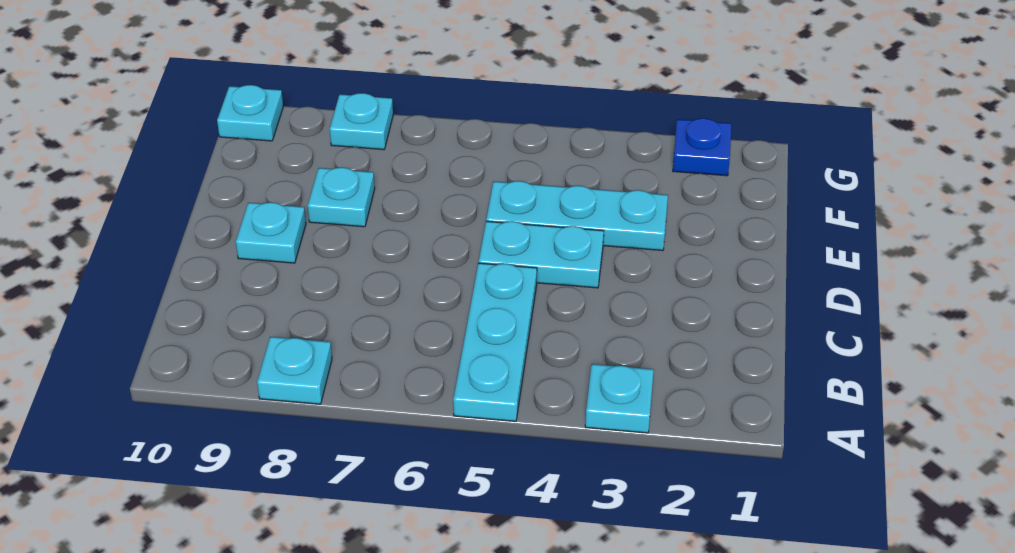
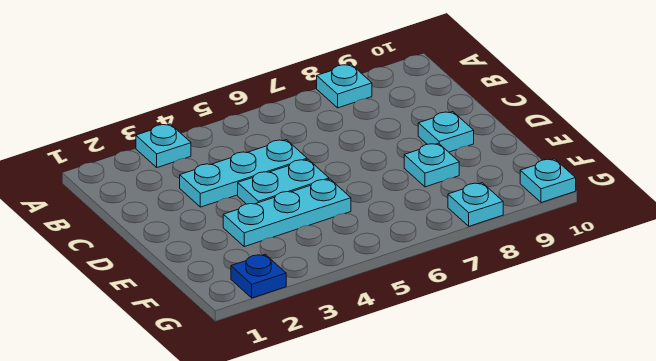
cyan plate A5:C5 level 1 -> cyan plate C3:C5 level 1

